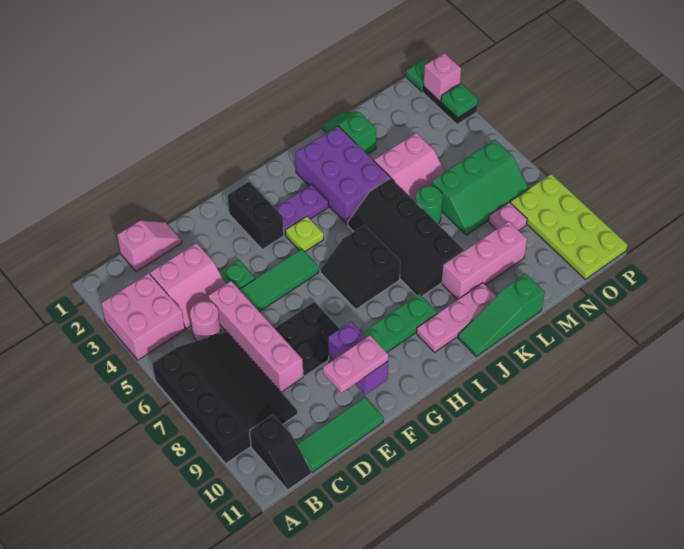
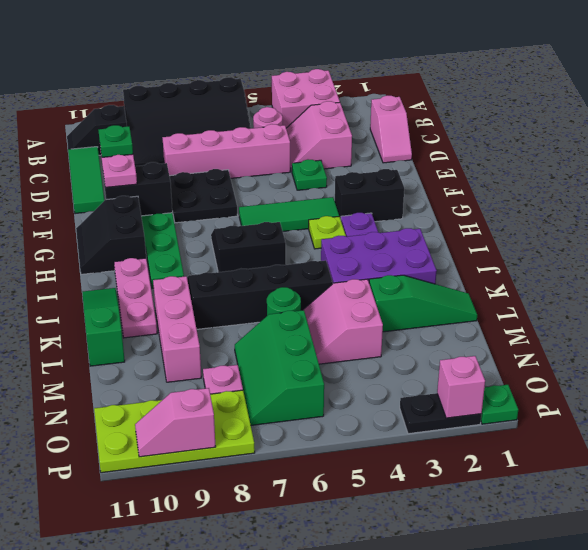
green tile E5:G5 level 1 -> green tile G4:G6 level 1
purple brick F9:F10 level 2 -> black brick F9:F10 level 2
none -> black slope G10:H11 level 1 top 10
green slope L1:L2 level 1 top 2 -> green slope L1:L3 level 1 top 3
green plate P3 level 2 -> green plate E10 level 4
none -> pink slope P9:P10 level 2 top 9

